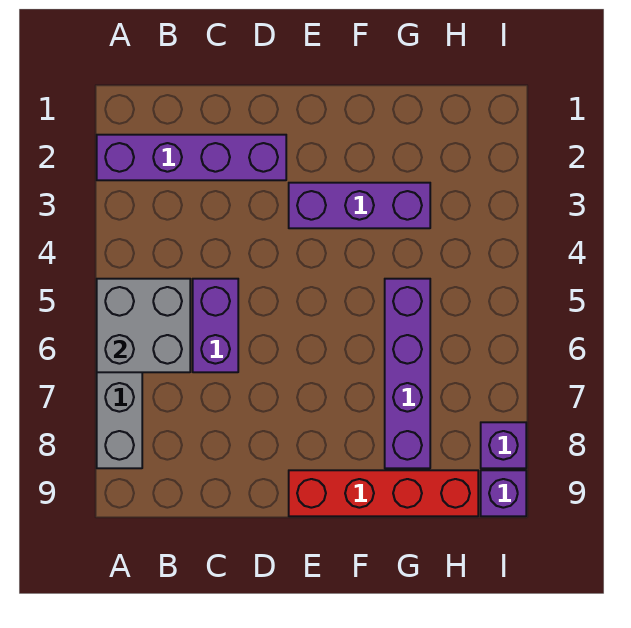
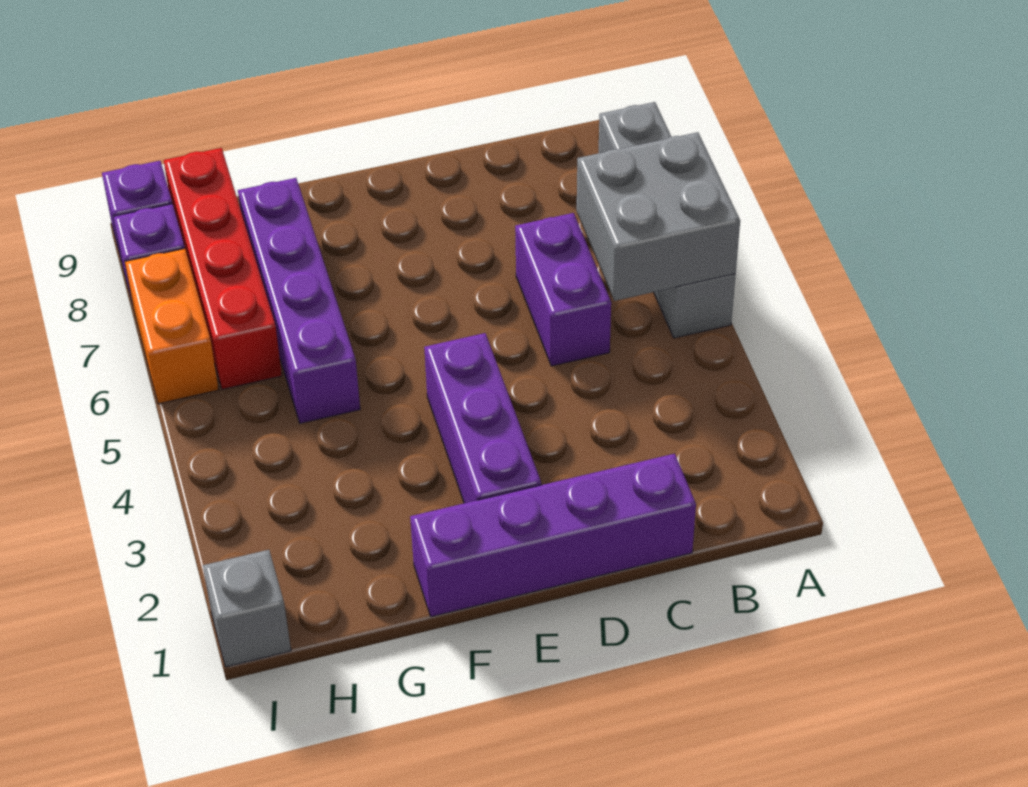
purple brick A2:D2 level 1 -> purple brick C1:F1 level 1
purple brick E3:G3 level 1 -> purple brick E2:E4 level 1
red brick E9:H9 level 1 -> red brick H6:H9 level 1
none -> grey brick I1 level 1
none -> orange brick I6:I7 level 1

